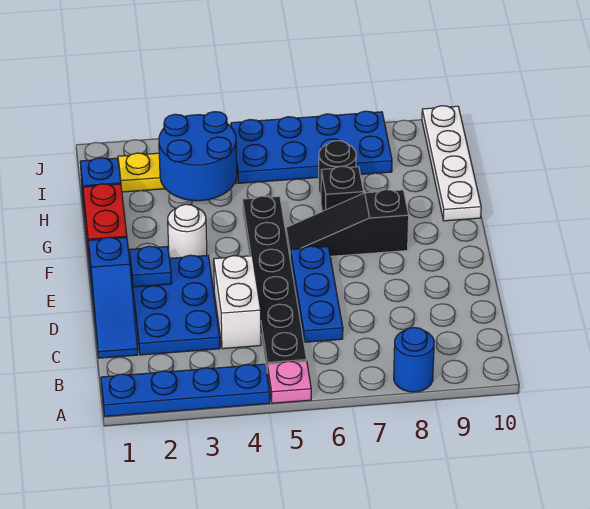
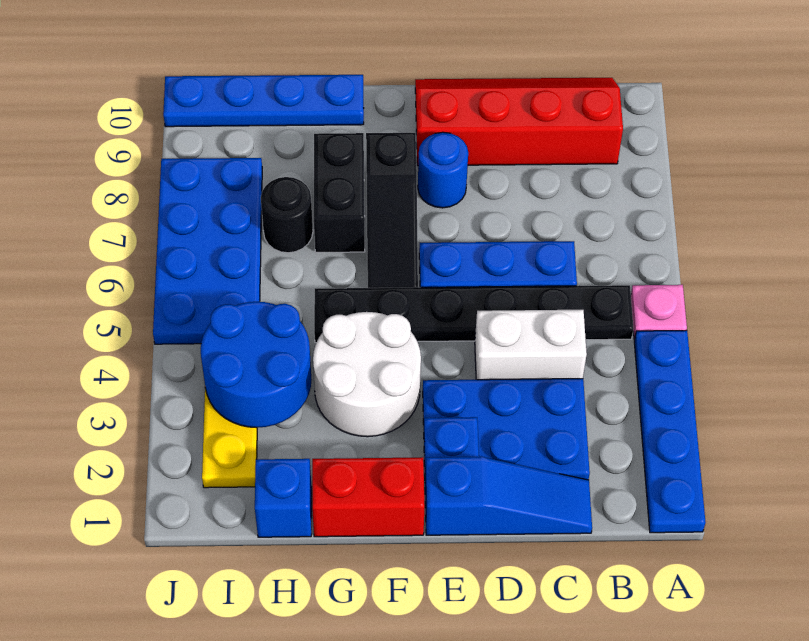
blue round brick A8 level 1 -> blue round brick E8 level 1
none -> red slope B9:E10 level 1 top 9
white round brick F3 level 1 -> white round brick F3:G4 level 1
black brick G7 level 1 -> black brick G7:G8 level 1
white plate G10:J10 level 1 -> blue plate G10:J10 level 1

